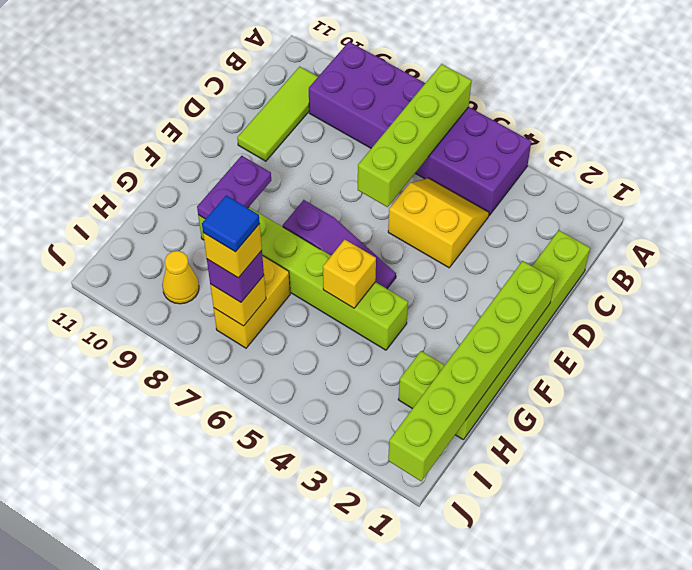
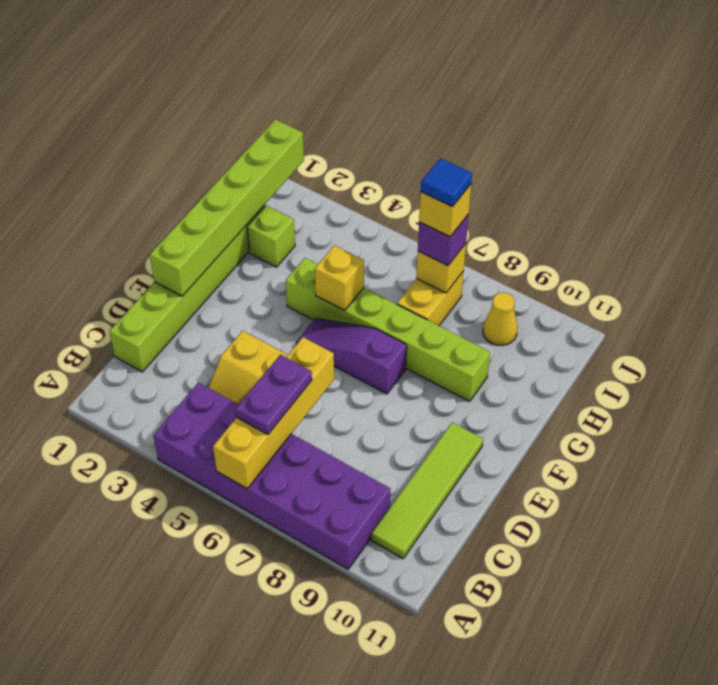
lime brick A6:D6 level 2 -> yellow brick A6:D6 level 2
lime tile B10:D10 level 1 -> lime tile B10:E10 level 1
purple plate F9:G9 level 2 -> purple plate B6:C6 level 3

